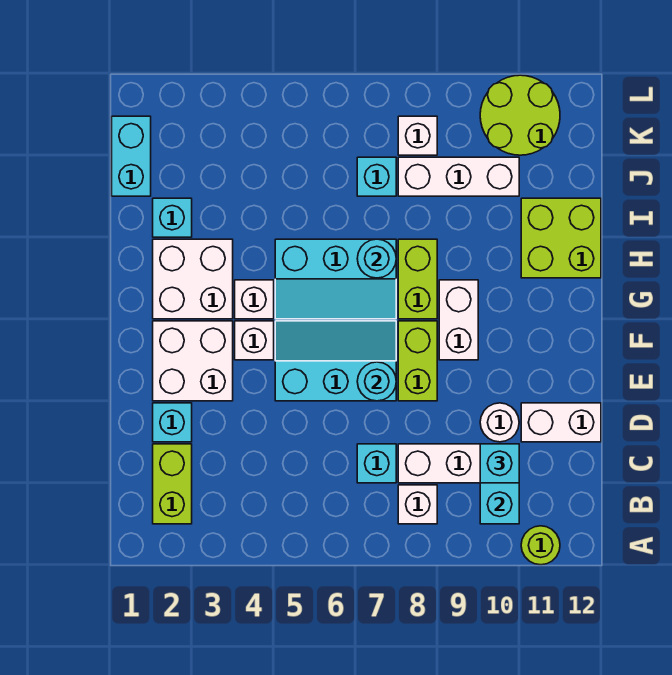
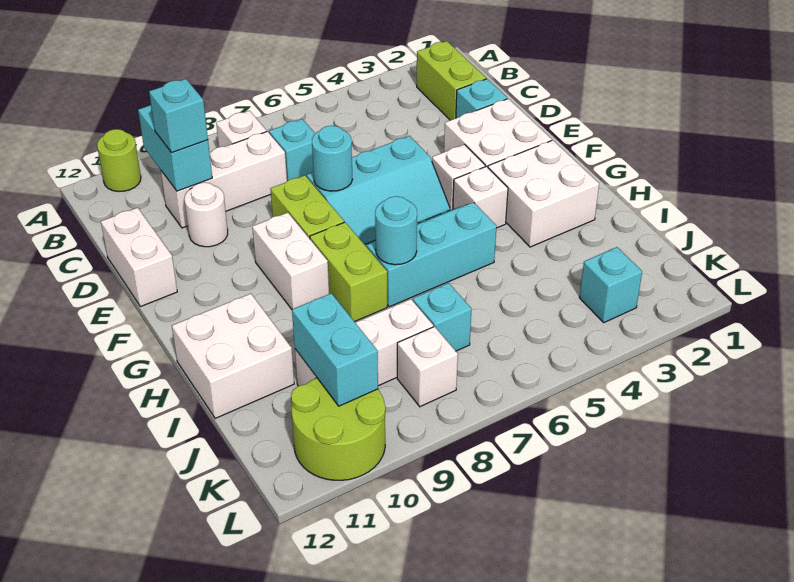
white brick D11:D12 level 1 -> white brick D12:E12 level 1
lime brick H11:I12 level 1 -> white brick H11:I12 level 1
cyan brick I2 level 1 -> cyan brick K3 level 1
cyan brick J1:K1 level 1 -> cyan brick J10:K10 level 2

